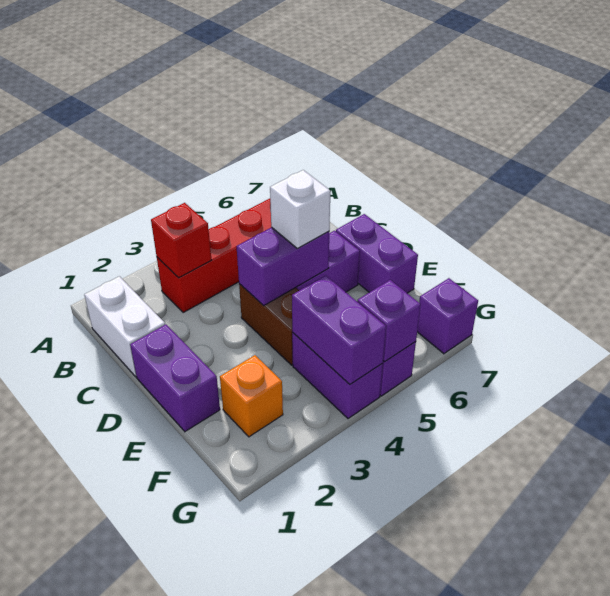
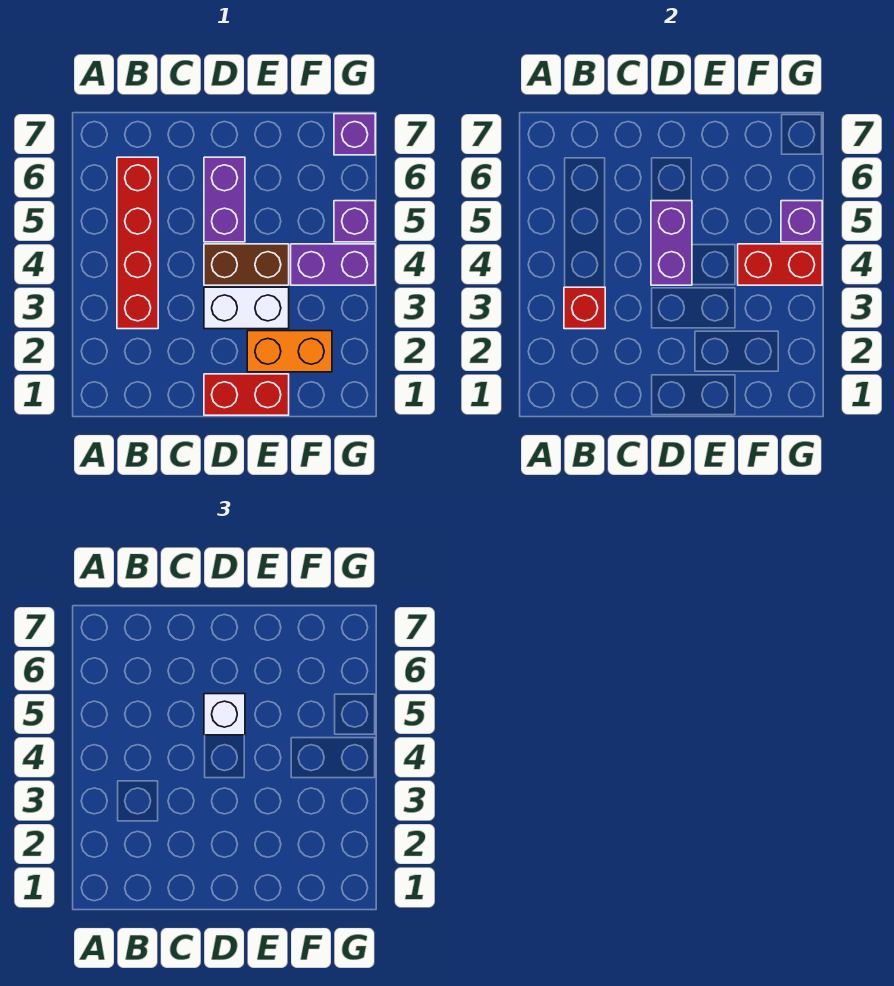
white brick B1:C1 level 1 -> white brick D3:E3 level 1
purple brick D1:E1 level 1 -> red brick D1:E1 level 1
purple brick D7:E7 level 1 -> none
orange brick F2 level 1 -> orange brick E2:F2 level 1
purple brick F4:G4 level 2 -> red brick F4:G4 level 2

